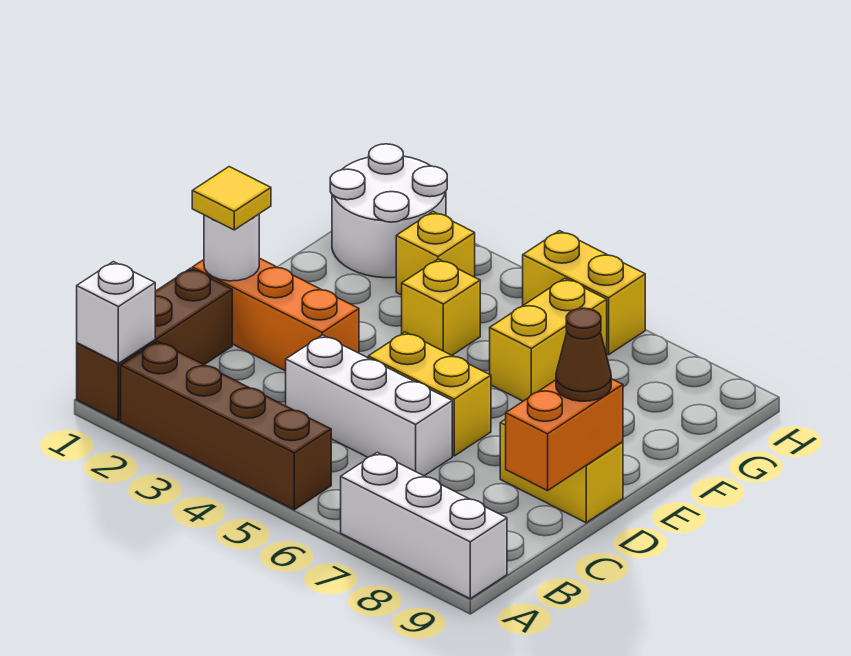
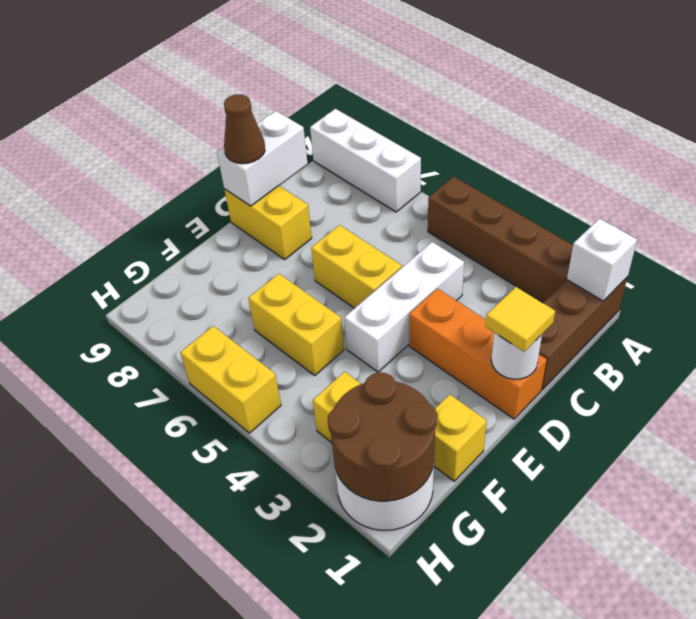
white brick C4:C6 level 1 -> white brick C4:E4 level 1
orange brick C9:D9 level 2 -> white brick C9:D9 level 2
yellow brick F4 level 1 -> yellow brick F1 level 1
yellow brick F6:G6 level 1 -> yellow brick F5:F6 level 1
none -> brown round brick G1:H2 level 2

